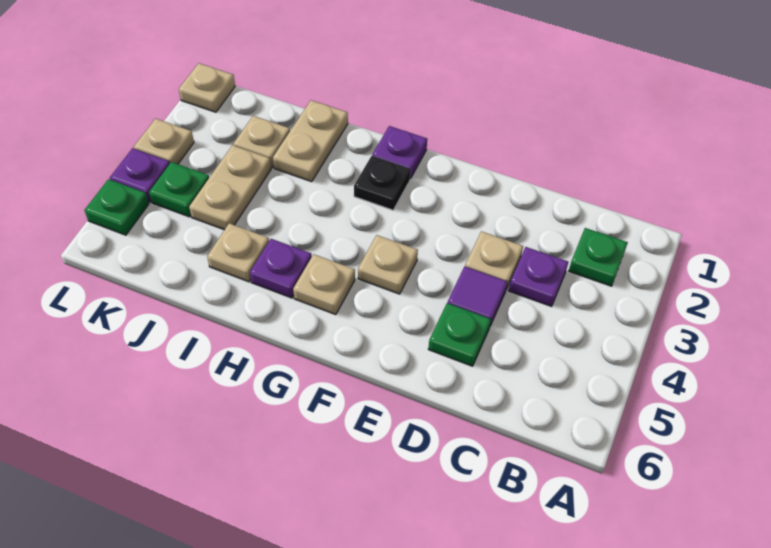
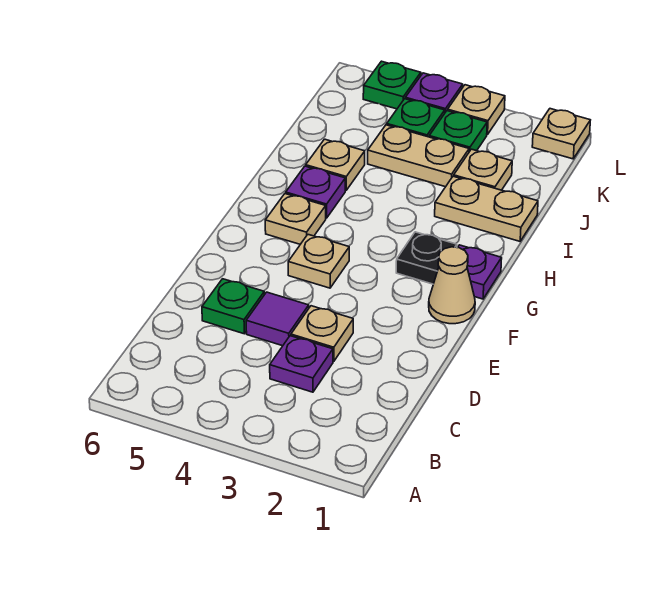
green plate B2 level 1 -> green plate K3 level 1
none -> tan cone F1 level 1

